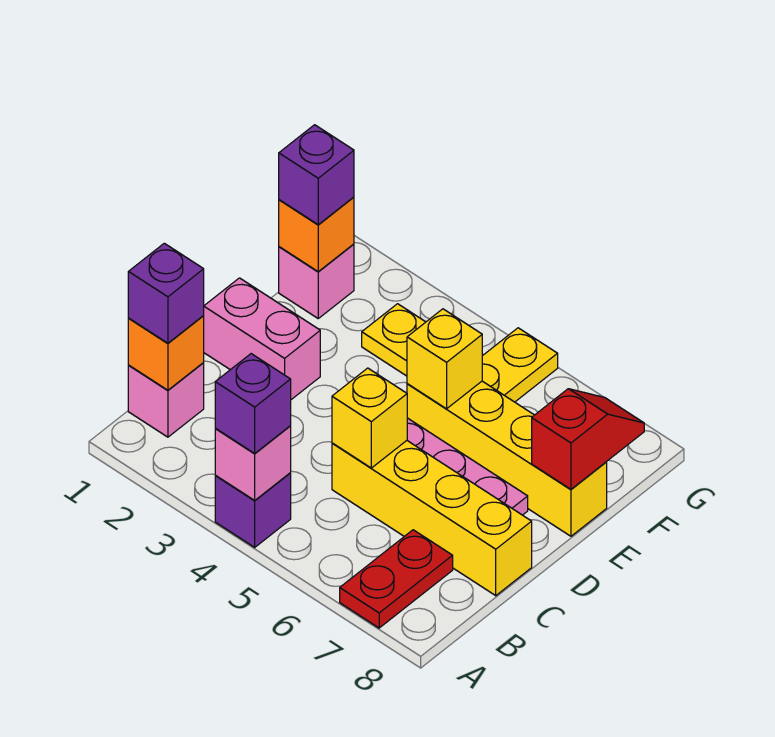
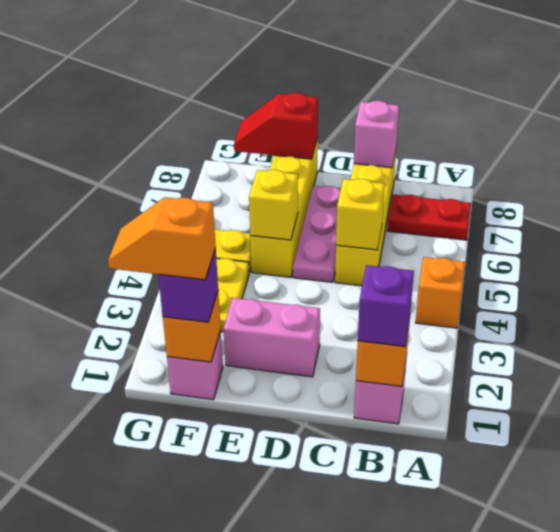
purple brick A4 level 1 -> orange brick A4 level 1
pink brick A4 level 2 -> pink brick C8 level 2
purple brick A4 level 3 -> none
pink brick D1:D2 level 1 -> pink brick D2:E2 level 1
none -> orange slope F1:G1 level 4 top F

